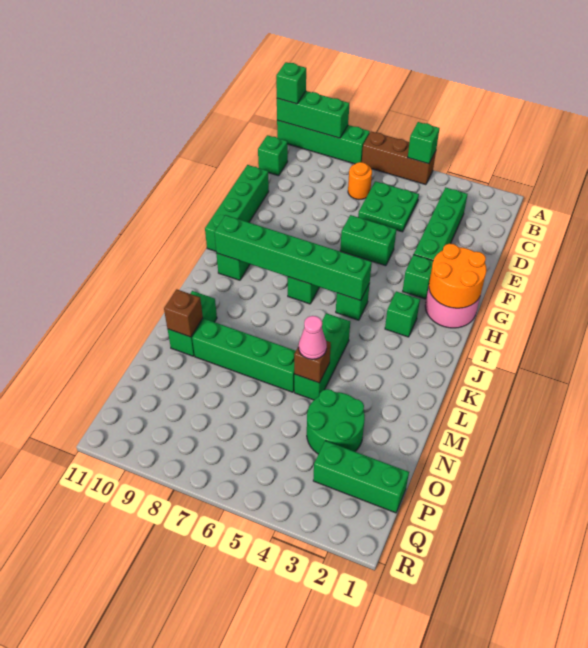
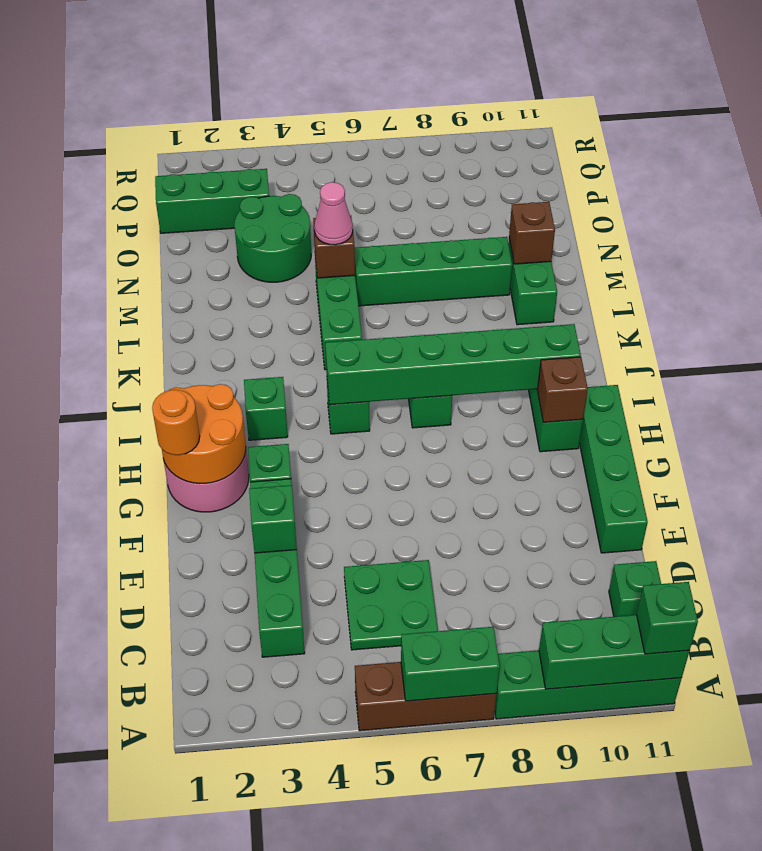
green brick A5 level 2 -> green brick E3 level 2
orange round brick C7 level 1 -> orange round brick G1 level 3
green brick F5:F6 level 1 -> green brick A6:A7 level 2
none -> brown brick H10 level 2

